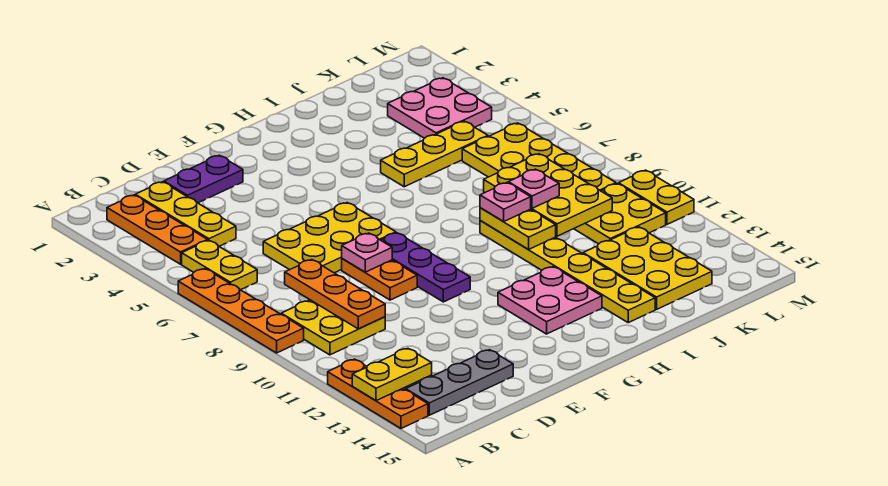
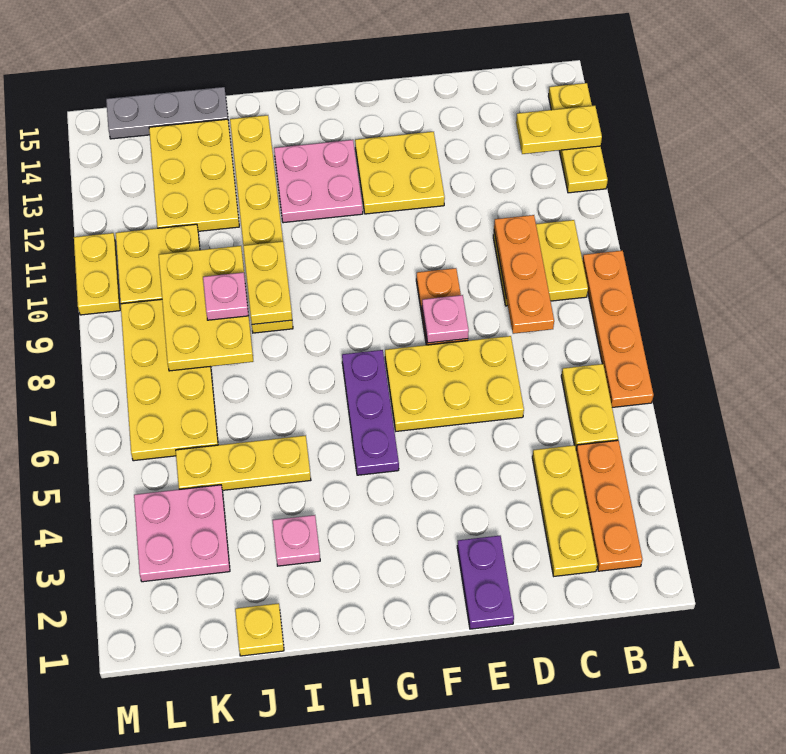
orange plate A12:A14 level 1 -> yellow plate A12:A14 level 1
grey plate B14:D14 level 1 -> grey plate J15:L15 level 1
purple plate D2:E2 level 1 -> purple plate E1:E2 level 1
none -> yellow plate E12:F13 level 1
purple plate F8:F10 level 1 -> purple plate G5:G7 level 1
pink plate I9 level 3 -> pink plate I3 level 1
none -> yellow plate J1 level 1

